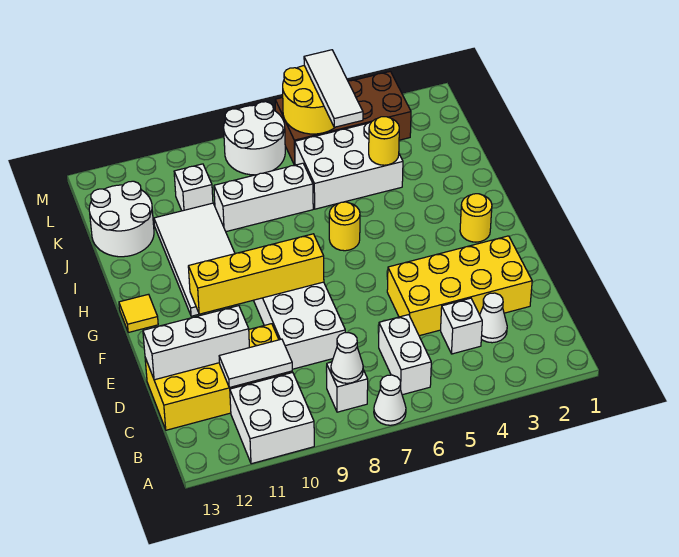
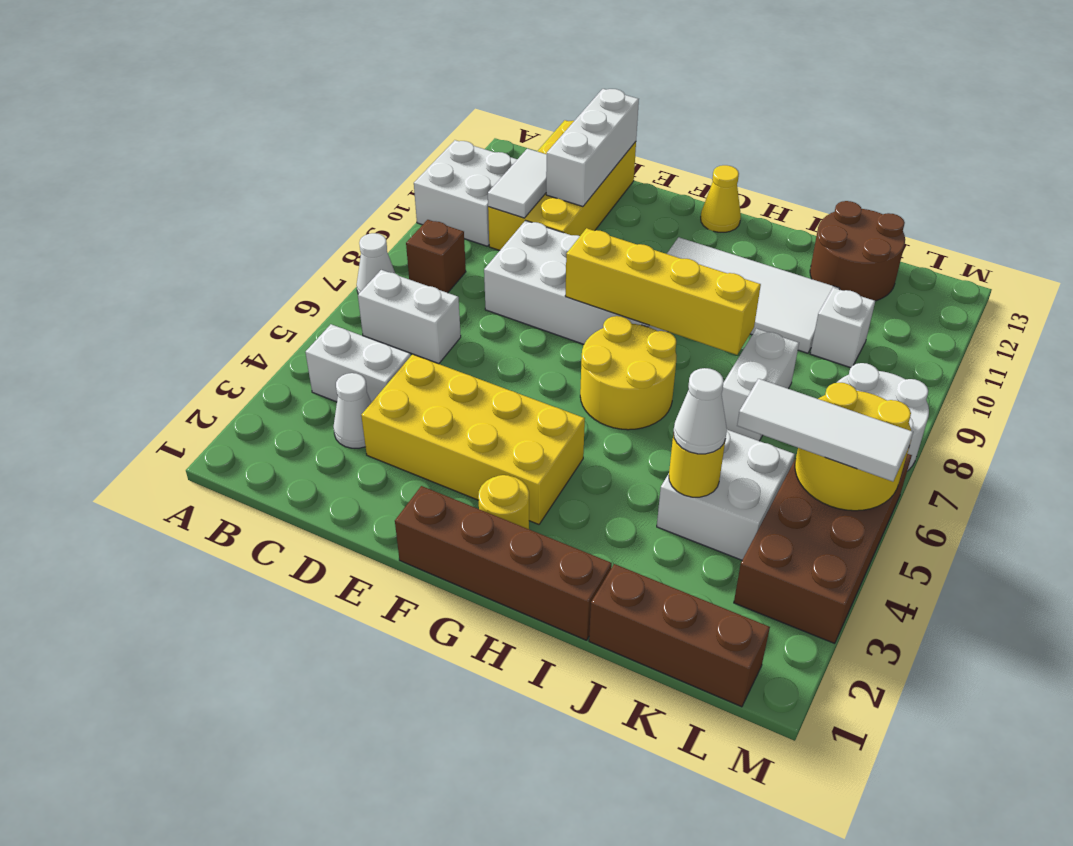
white brick B8 level 1 -> brown brick B8 level 1
white cone B8 level 2 -> white cone J4 level 3
white brick C4 level 1 -> white brick B4:C4 level 1
yellow brick D2:E5 level 1 -> yellow brick D3:G4 level 1
none -> brown brick F1:I1 level 1
yellow brick F8:F11 level 2 -> yellow brick F8:I8 level 2
yellow tile G13 level 1 -> yellow cone G13 level 1
yellow round brick H6 level 1 -> yellow round brick G6:H7 level 1
none -> brown brick J1:L1 level 1
white brick J4:K6 level 1 -> white brick J4:K5 level 1
white brick J7:J9 level 1 -> white brick J7:J8 level 1
white round brick J12:K13 level 1 -> brown round brick J12:K13 level 1

